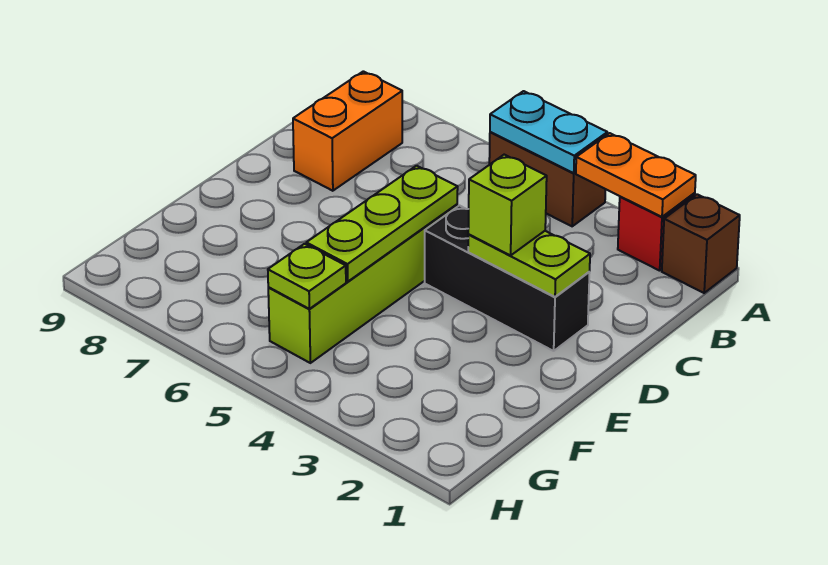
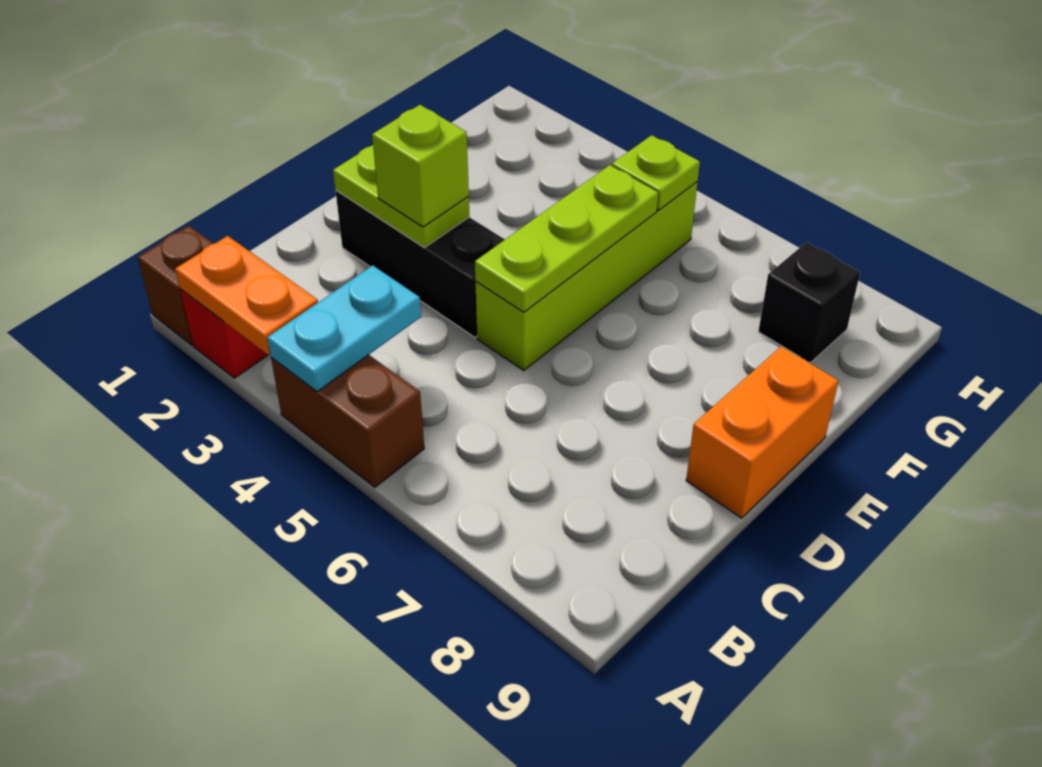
cyan plate A4:A5 level 2 -> cyan plate A4:B4 level 2
orange brick B8:C8 level 1 -> orange brick D9:E9 level 1
none -> black brick G8 level 1

